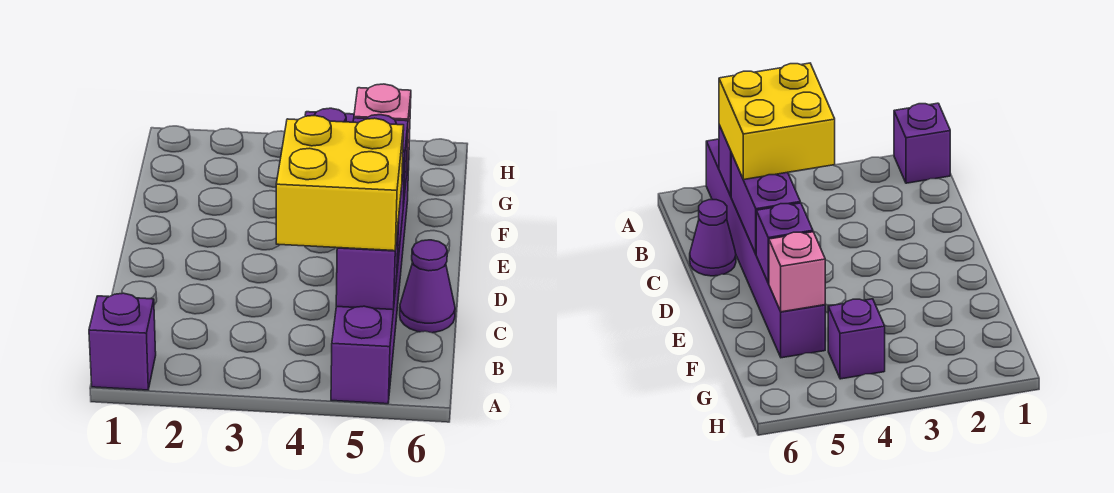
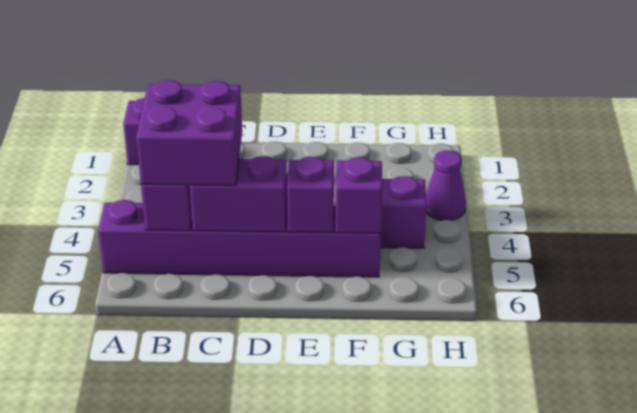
yellow brick B4:C5 level 3 -> purple brick B4:C5 level 3
purple cone C6 level 1 -> purple cone H3 level 1
pink brick F5 level 2 -> purple brick F5 level 2

